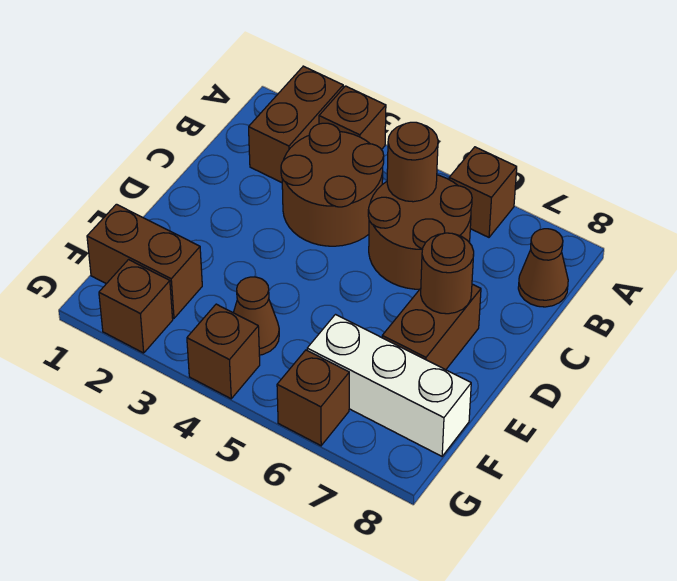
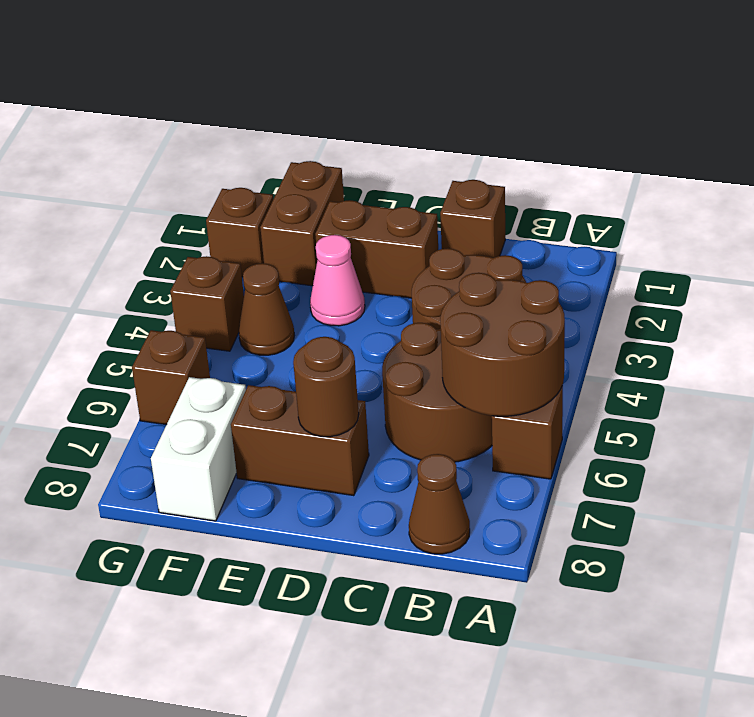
brown brick A2:B2 level 1 -> brown brick D2:E2 level 1
brown brick A3 level 1 -> brown brick C1 level 1
brown round brick B5 level 2 -> brown round brick A5:B6 level 2
none -> pink cone E3 level 1
white brick F6:F8 level 1 -> white brick F7:F8 level 1

